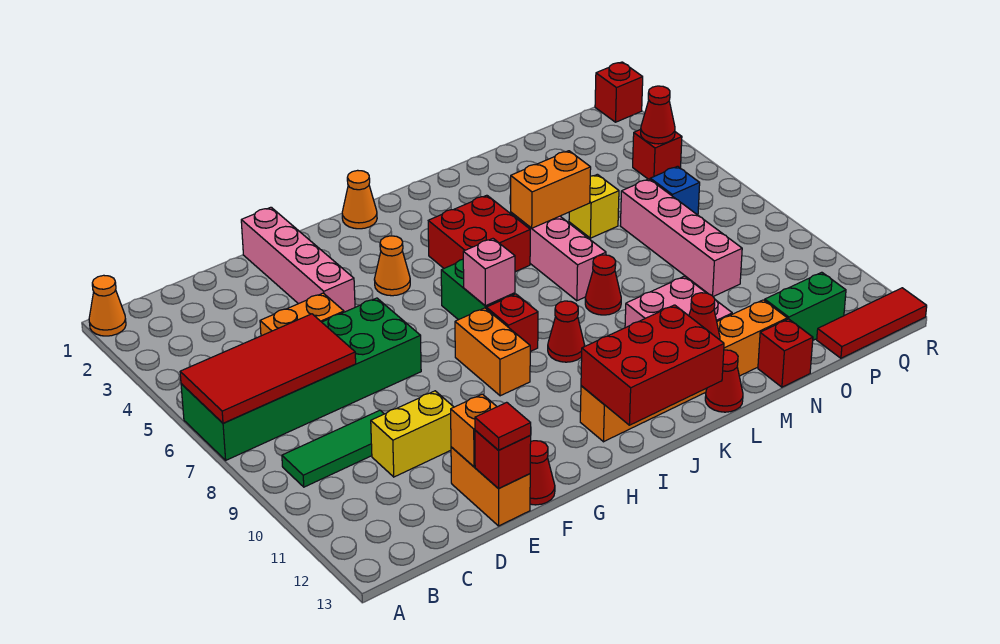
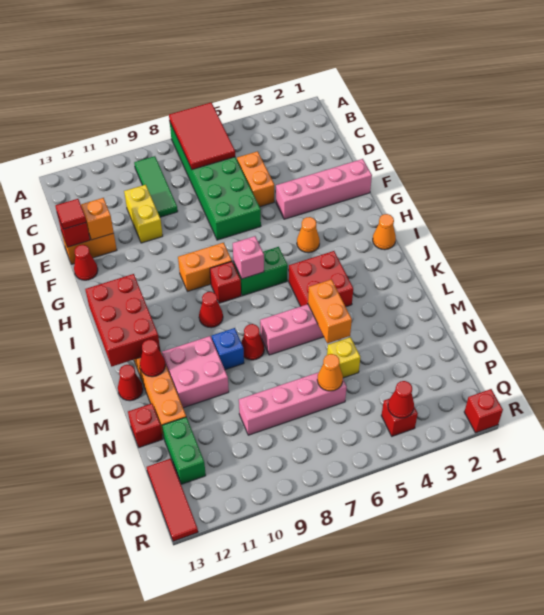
orange cone A1 level 1 -> orange cone O6 level 2
red tile A6:D7 level 2 -> red tile A6:C7 level 2
blue brick P6 level 1 -> blue brick L9 level 1

